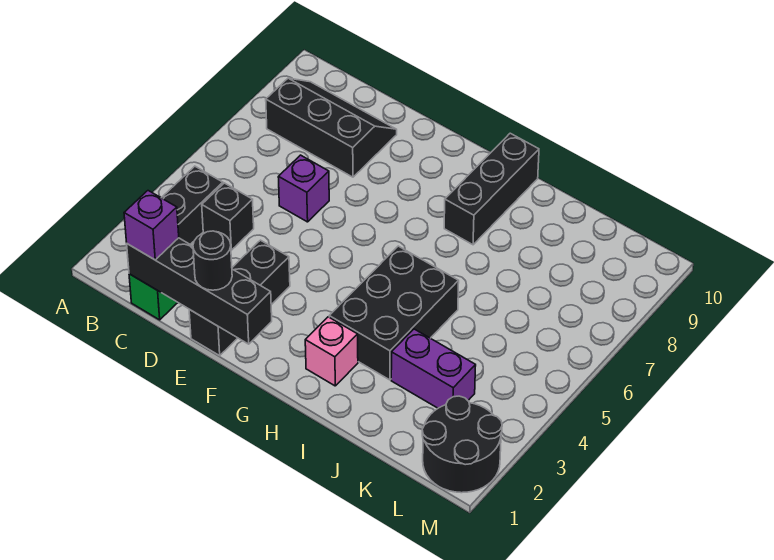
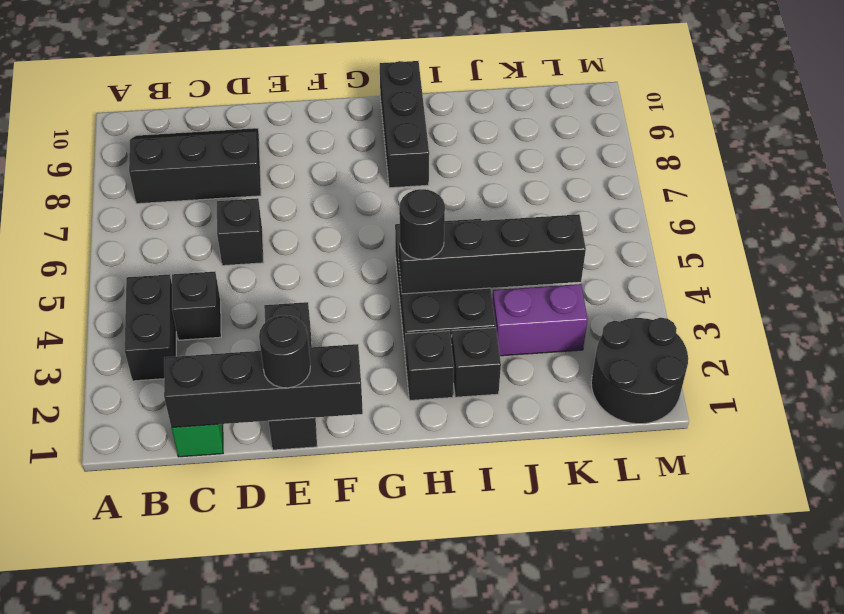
purple brick C1 level 3 -> none
purple brick D6 level 1 -> black brick D6 level 1
pink brick H2 level 1 -> black brick H2 level 1
none -> black brick H4:K4 level 2
none -> black round brick H4 level 3
none -> black brick I2 level 1

